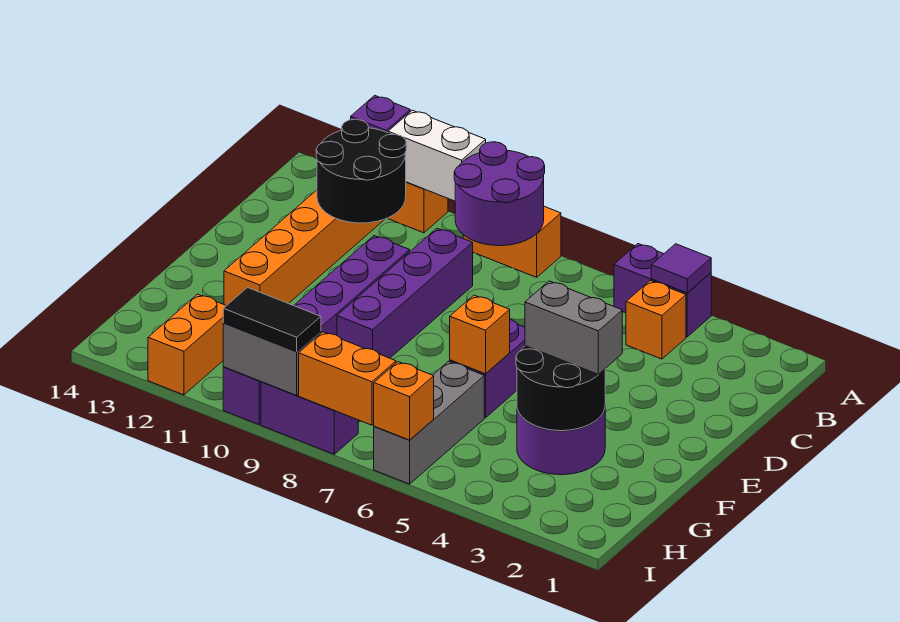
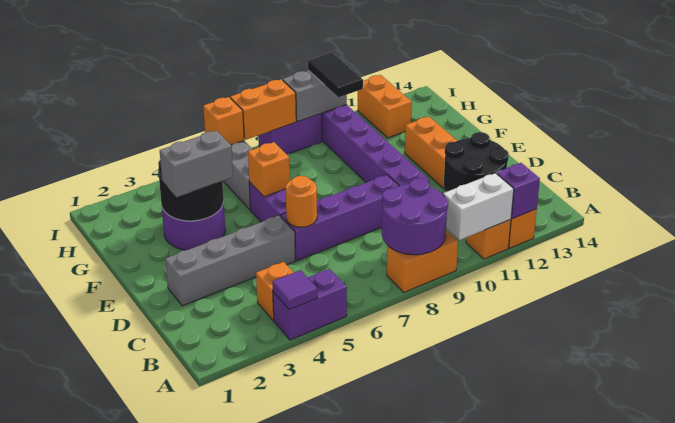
purple brick C9:F9 level 1 -> purple brick D6:D9 level 1
none -> grey brick D2:D5 level 1
none -> orange round brick D6 level 2
black tile I9:I10 level 3 -> black tile H10:I10 level 3

